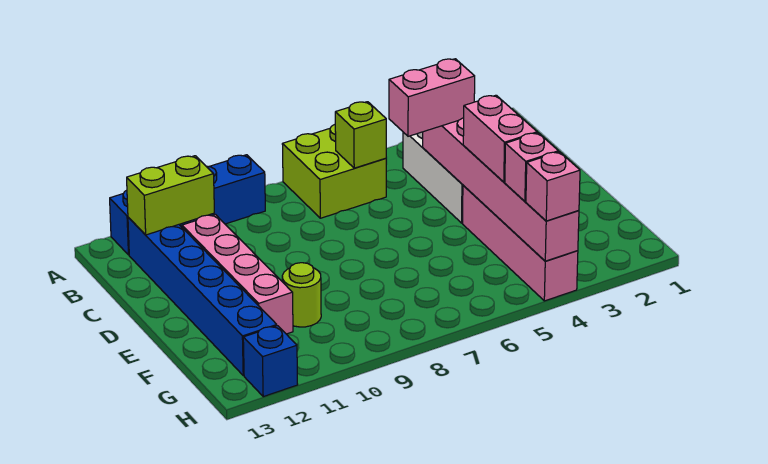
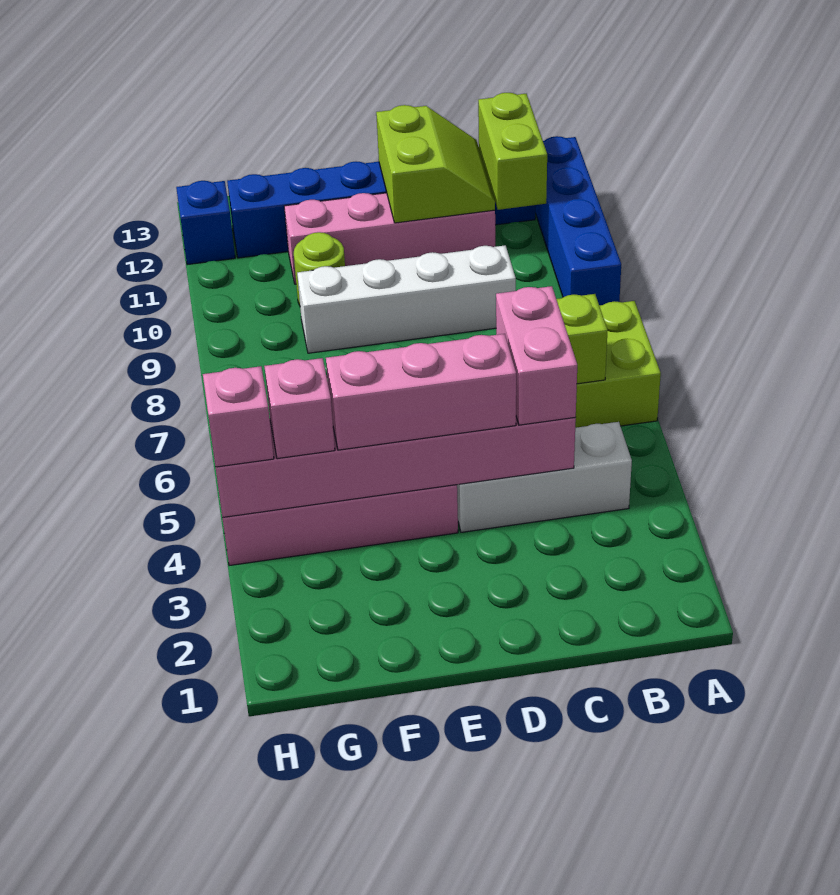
none -> white brick C9:F9 level 1
none -> lime slope C11:D12 level 2 top D
pink brick E4:F4 level 3 -> pink brick D4:F4 level 3

